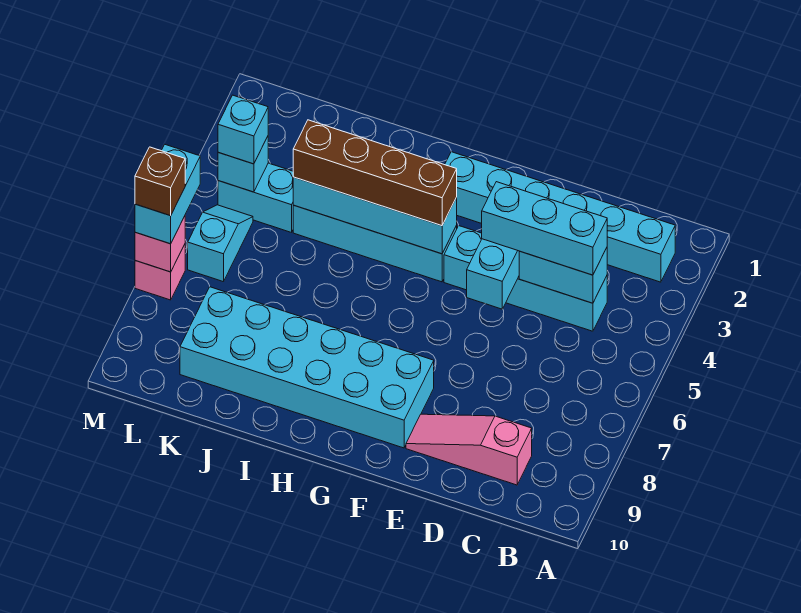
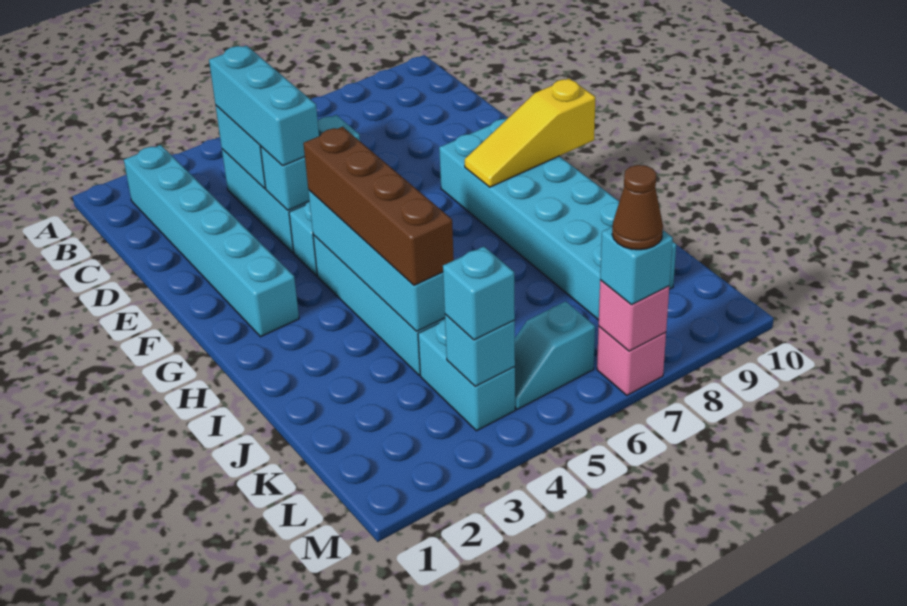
pink slope C9:E9 level 1 top C -> none
none -> yellow slope G8:G10 level 2 top 10
cyan brick M6:M7 level 3 -> cyan brick M7 level 3
brown brick M7 level 4 -> brown cone M7 level 4

